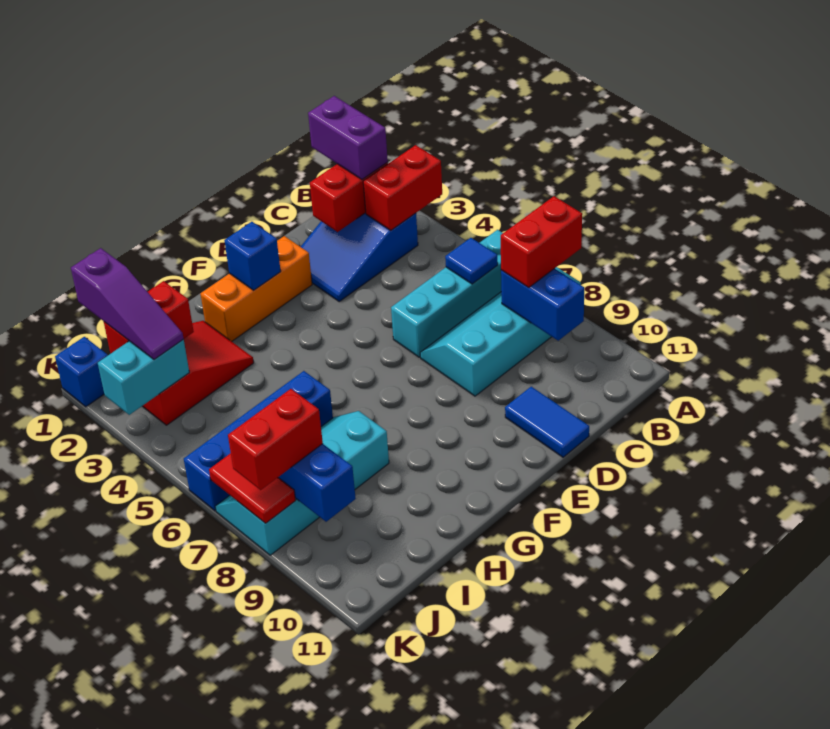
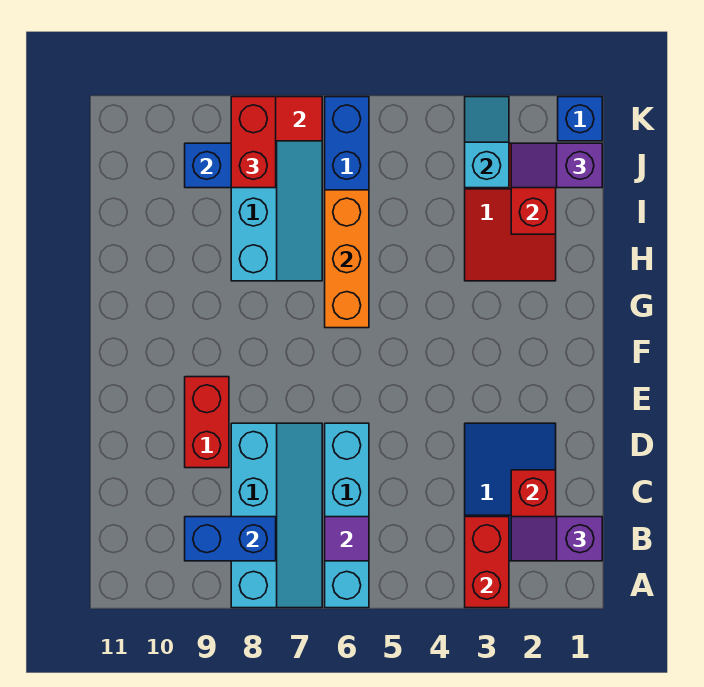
red brick A8:B8 level 3 -> red brick D9:E9 level 1
purple brick B1:B2 level 3 -> purple slope B1:B2 level 3 top 1
blue tile B6 level 2 -> purple tile B6 level 2
blue tile D10:D11 level 1 -> none
orange brick E2:G2 level 1 -> orange brick G6:I6 level 2
blue brick F2 level 2 -> none
purple slope J1:J3 level 3 top 1 -> purple slope J1:J2 level 3 top 1
cyan brick J3:K3 level 2 -> cyan slope J3:K3 level 2 top J

